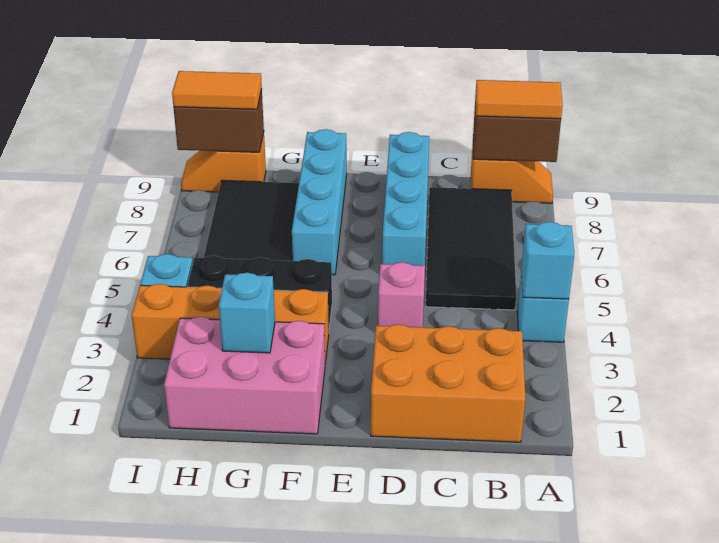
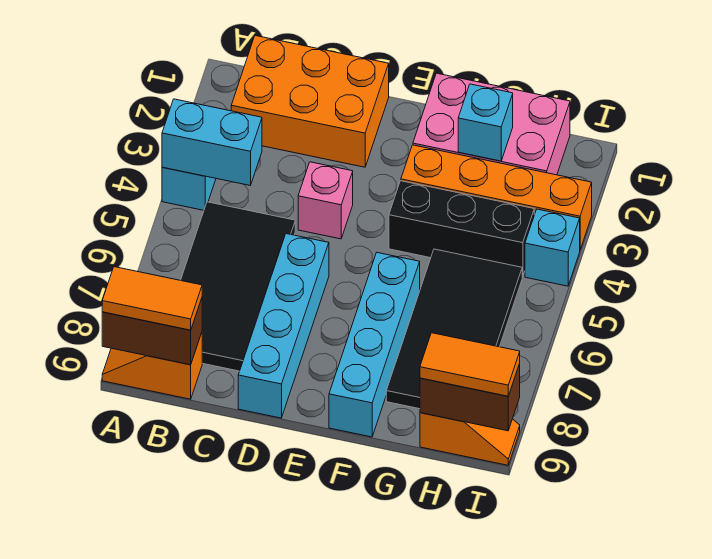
cyan brick A4 level 2 -> cyan brick A4:B4 level 2

